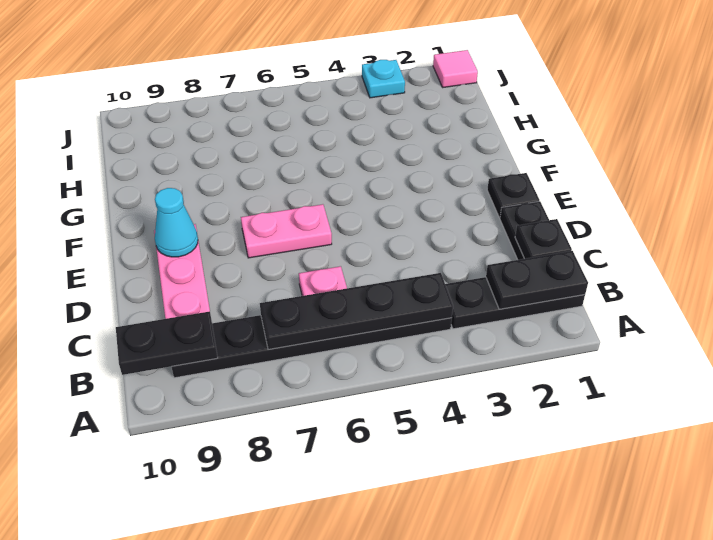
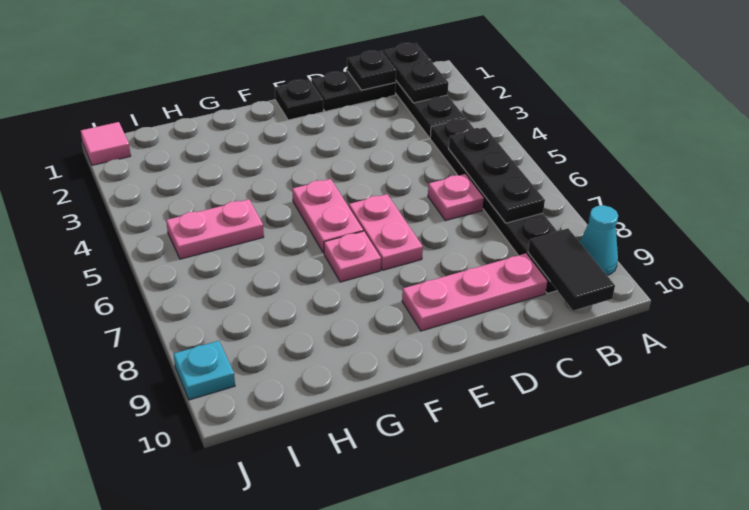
black plate B4:B7 level 2 -> black plate B5:B7 level 2
black plate B9:B10 level 2 -> black tile B9:B10 level 2
cyan cone E9 level 2 -> cyan cone A9 level 1
none -> pink plate F5:F6 level 1
none -> pink plate F7 level 1
none -> pink plate H5:I5 level 1
cyan plate J3 level 1 -> cyan plate J9 level 1

